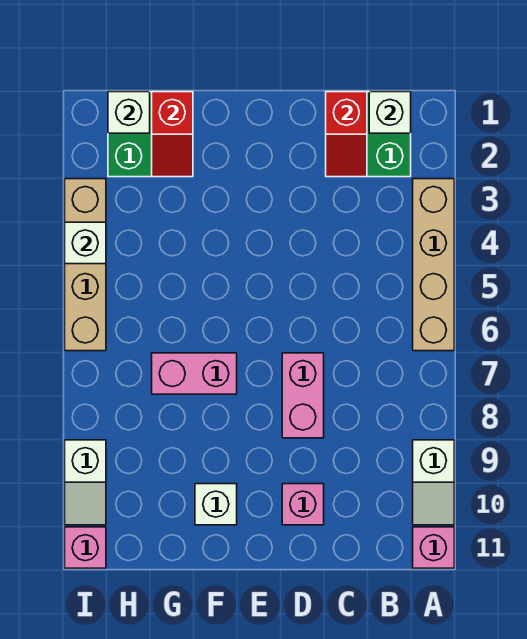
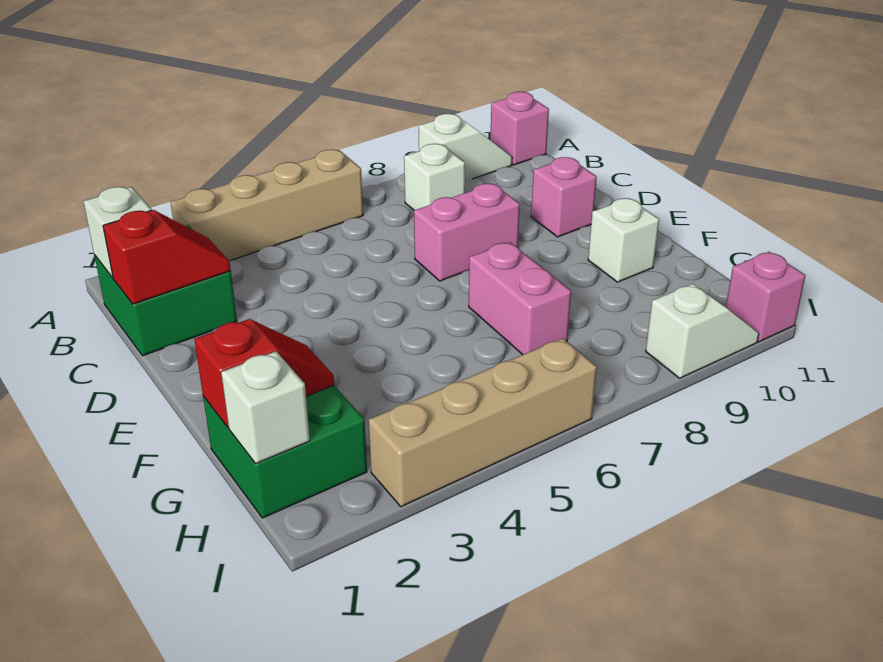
white brick I4 level 2 -> white brick B8 level 1

